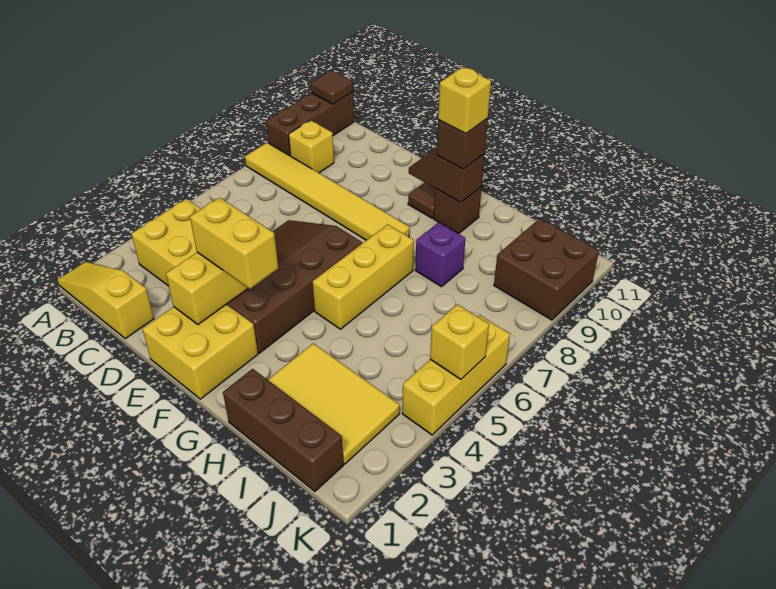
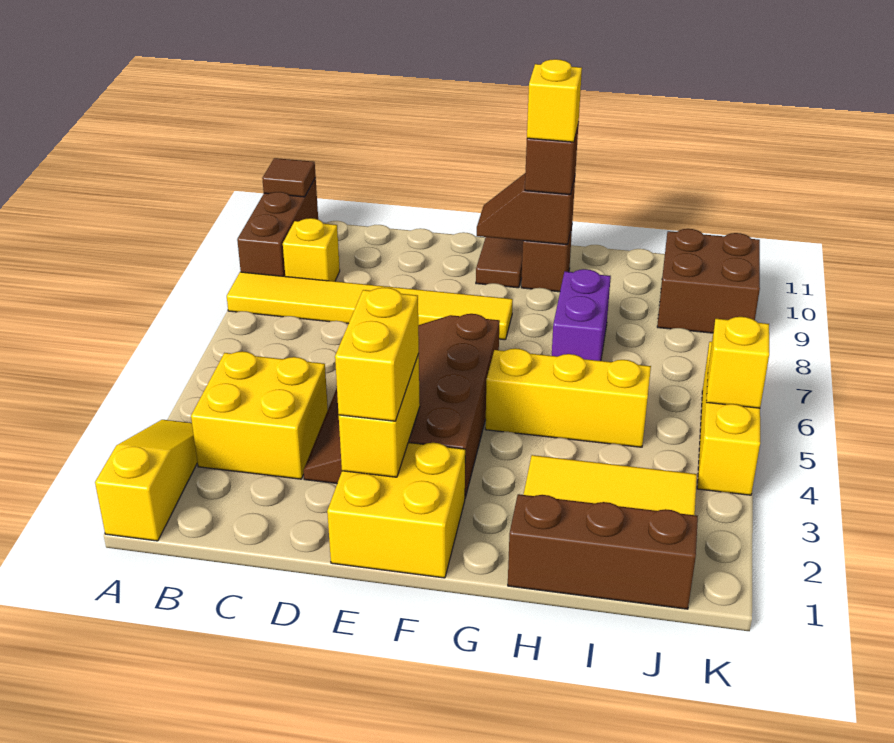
yellow slope A1:C1 level 1 top C -> yellow slope A1:A3 level 1 top 1
yellow brick E3:F3 level 3 -> yellow brick E2:E3 level 3
yellow brick G5:G7 level 1 -> yellow brick G5:I5 level 1
purple brick H8 level 1 -> purple brick H7:H8 level 1

